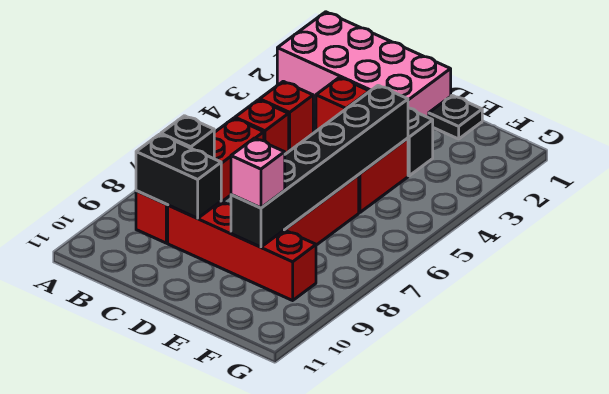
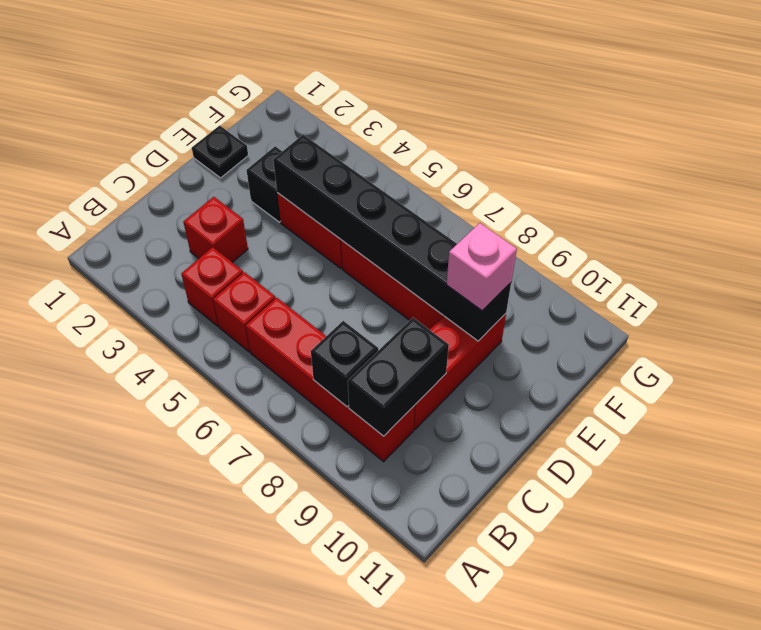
pink brick A1:D2 level 1 -> none
red brick C9:F9 level 1 -> red brick C9:E9 level 1

